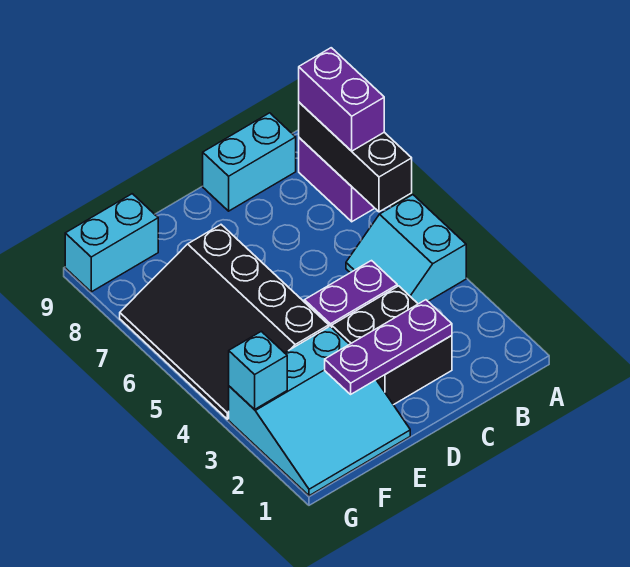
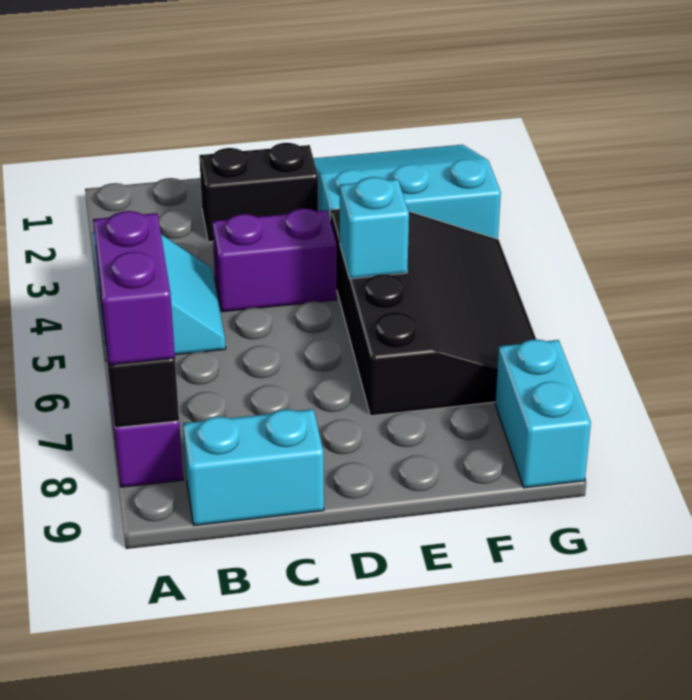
black brick C2:D3 level 1 -> black brick C2:D2 level 1
purple plate C2:E2 level 2 -> none
cyan brick F9:G9 level 1 -> cyan brick G8:G9 level 1
cyan brick G3 level 2 -> cyan brick E5 level 2

